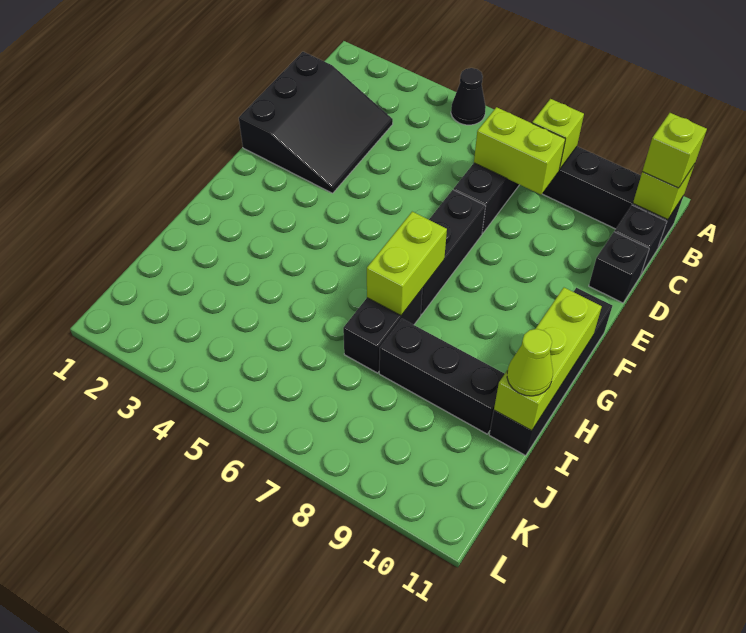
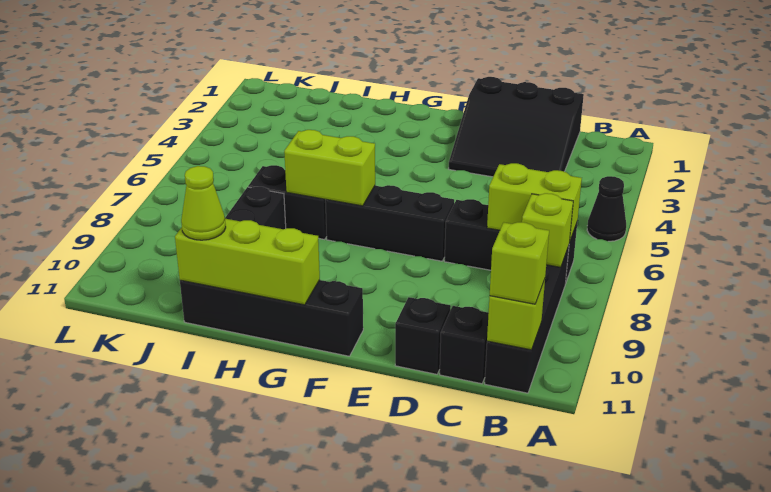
lime brick C7:C8 level 2 -> lime brick B7:C7 level 2

